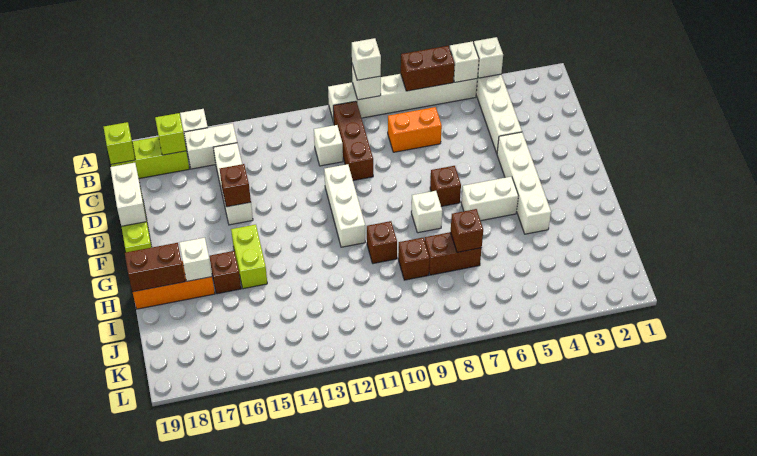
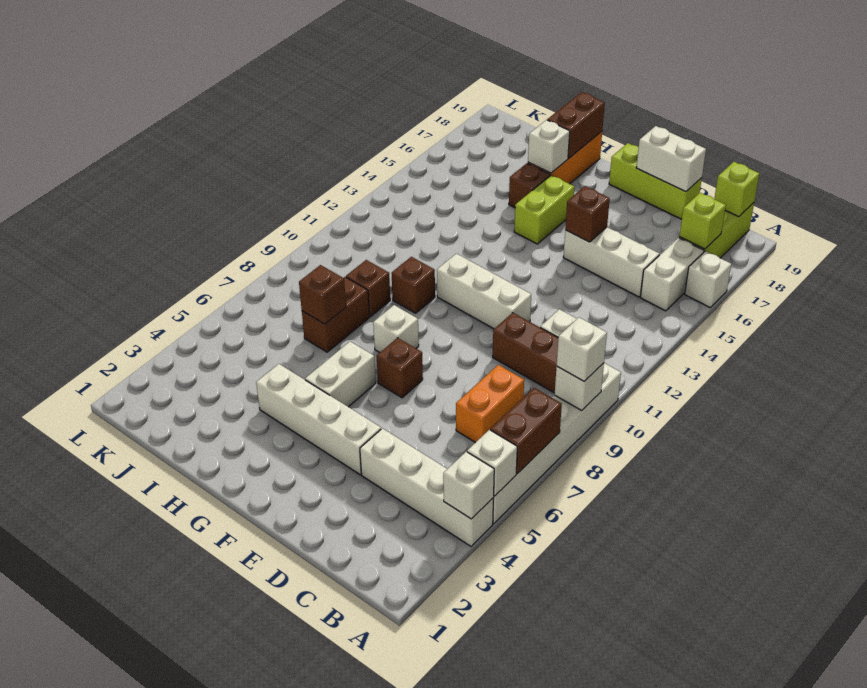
lime brick G15:H15 level 1 -> lime brick G15:G16 level 1

